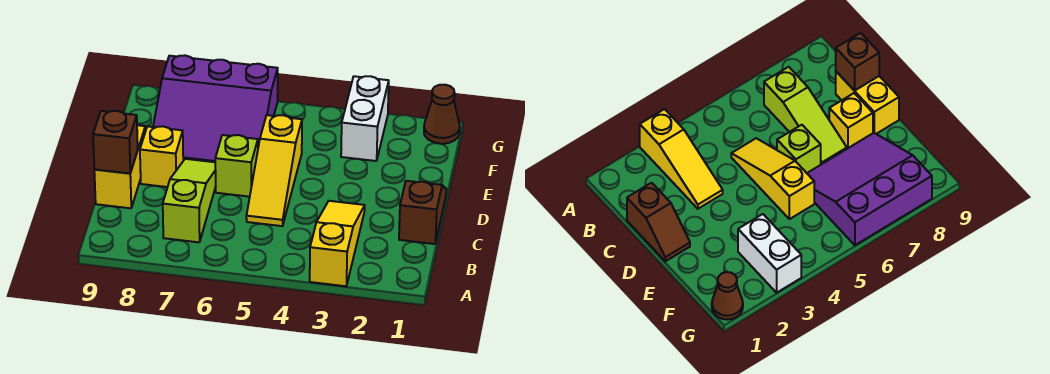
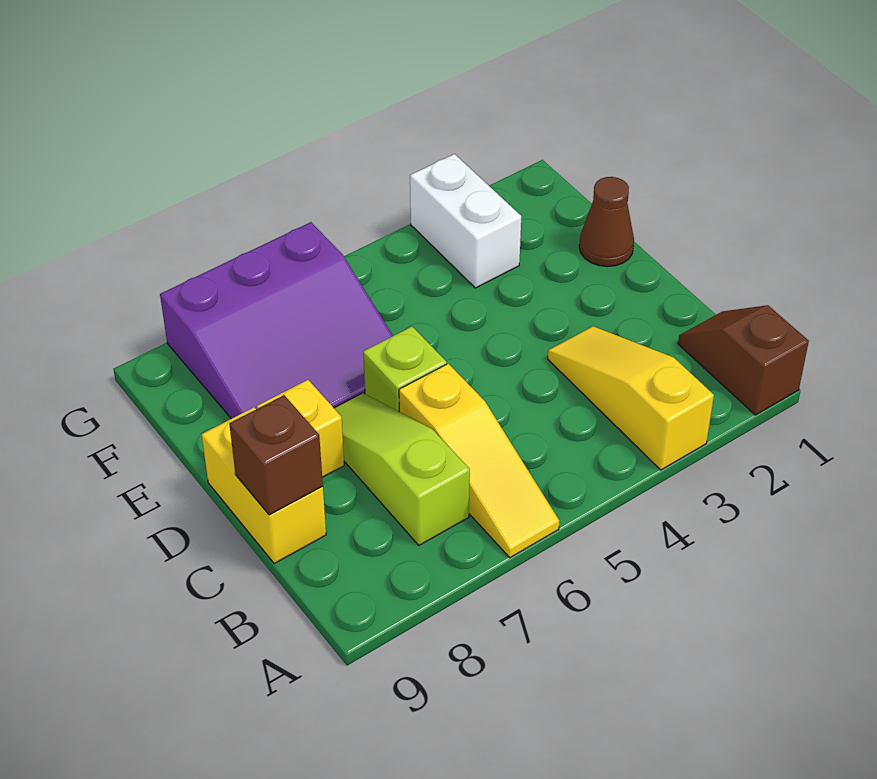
brown slope C1:D1 level 1 top C -> brown slope A1:B1 level 1 top A
yellow slope C5:E5 level 1 top E -> yellow slope A6:C6 level 1 top C
brown cone G1 level 1 -> brown cone E1 level 1

